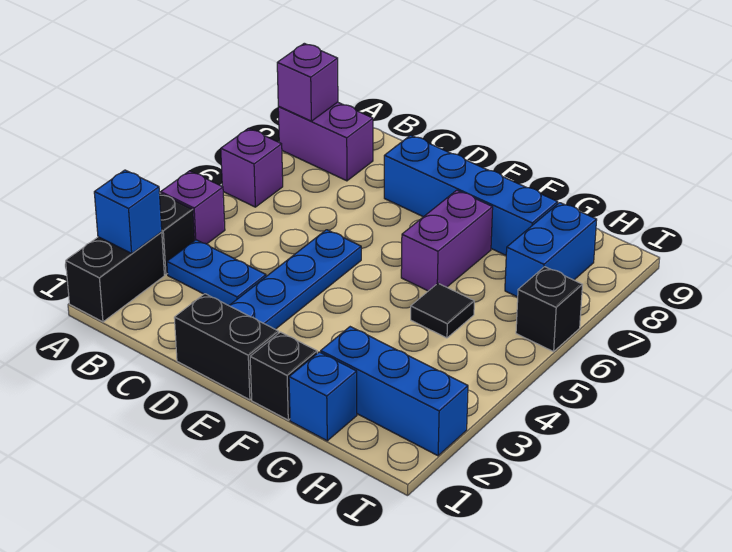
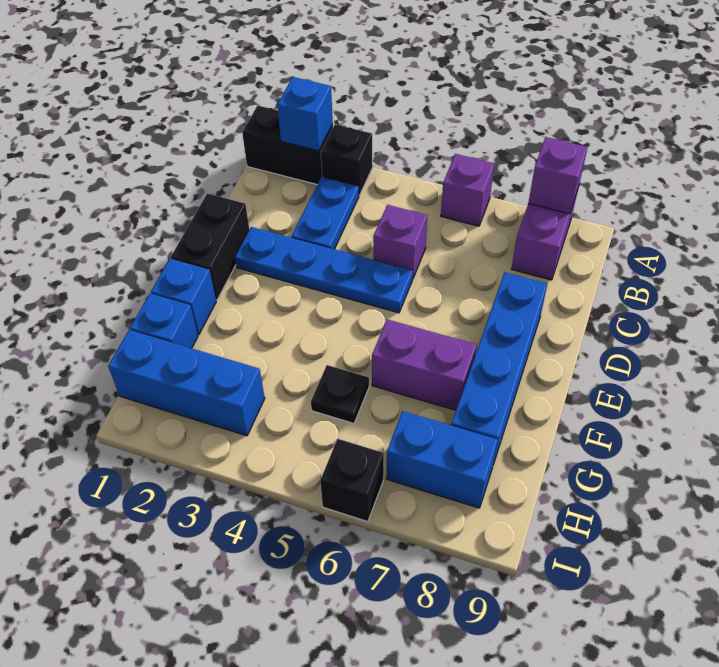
purple brick A4 level 1 -> purple brick C5 level 1
black brick F1 level 1 -> blue brick F1 level 1
blue brick G2:I2 level 1 -> blue brick H1:H3 level 1
black tile G5 level 1 -> black plate G5 level 1

